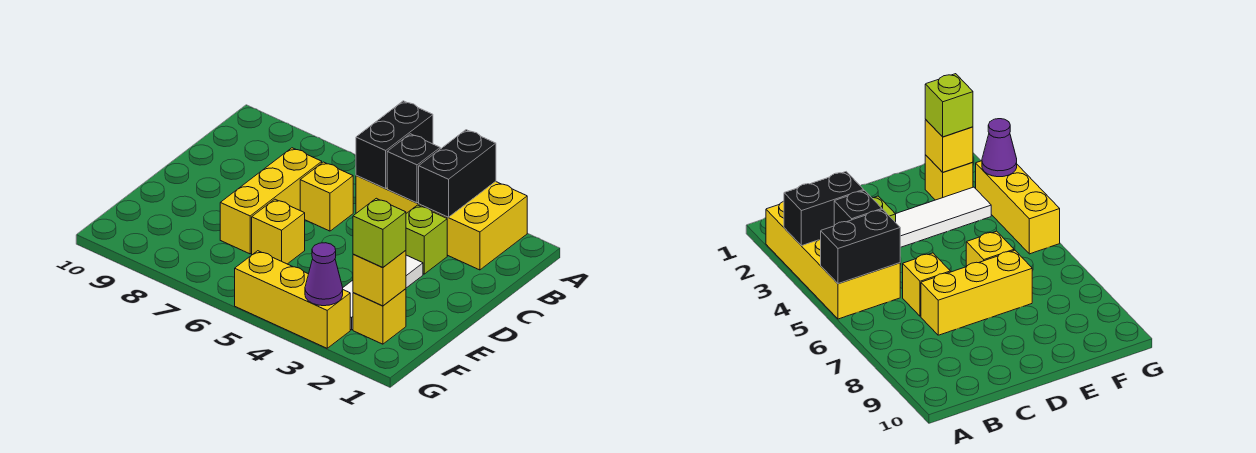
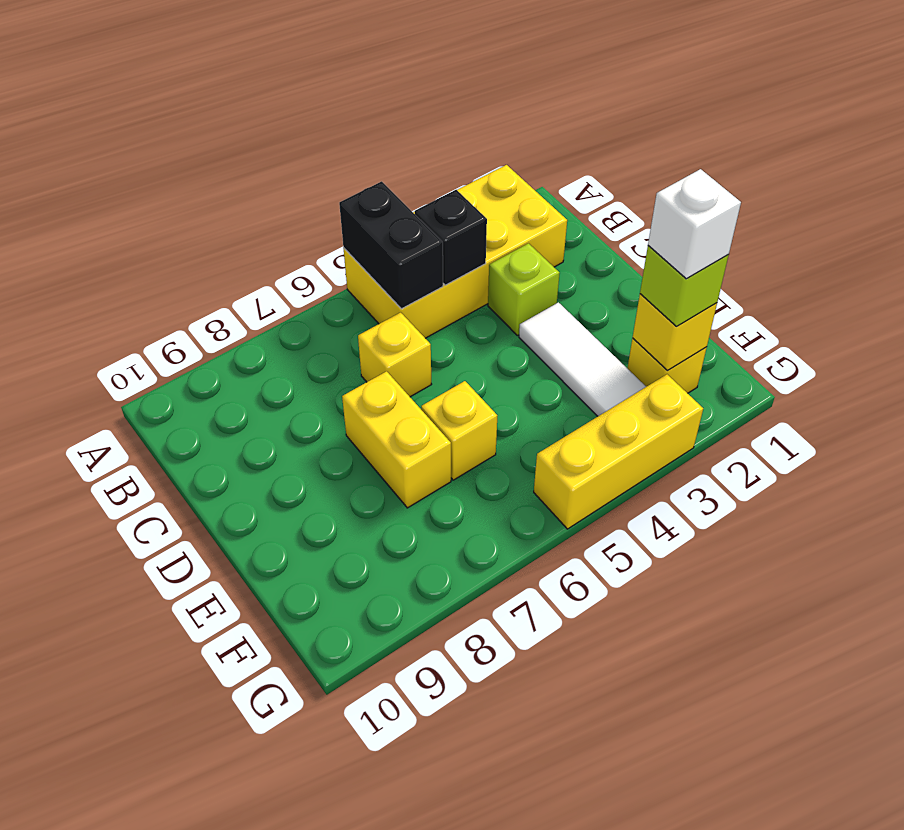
black brick A3:B3 level 2 -> none
yellow brick C7:E7 level 1 -> yellow brick D7:E7 level 1
none -> white brick F2 level 4
purple cone G3 level 2 -> none

